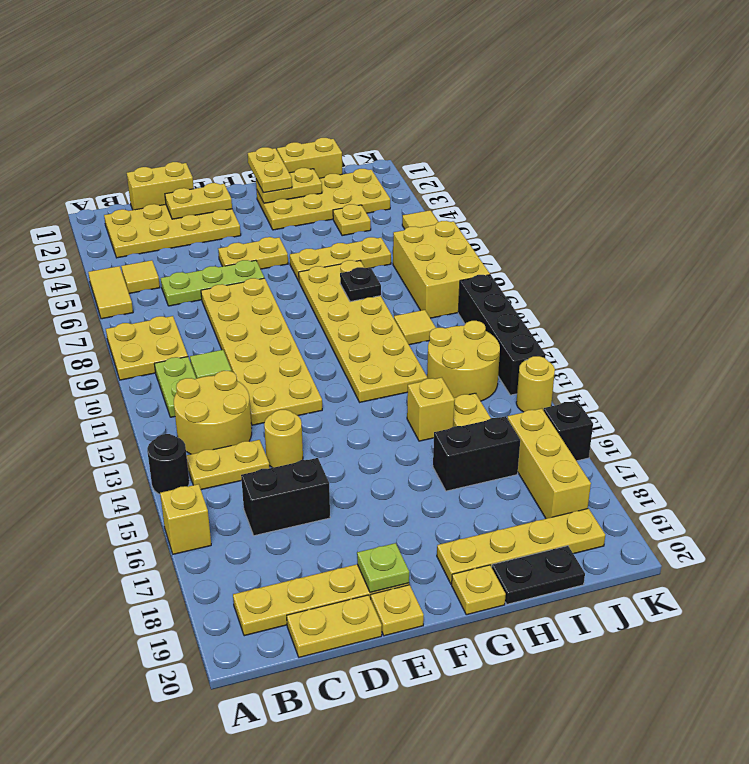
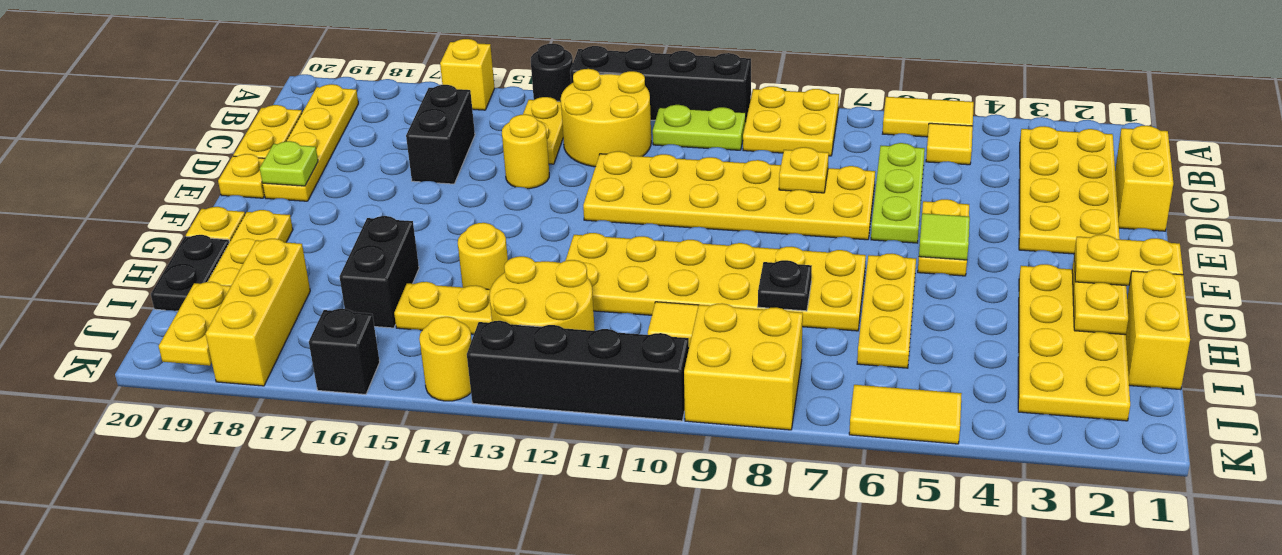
none -> black brick A10:A13 level 1
lime tile C10 level 1 -> lime tile F5 level 2
yellow plate D2:E2 level 2 -> yellow plate J19:K19 level 2
yellow brick H14 level 1 -> yellow round brick H14 level 1
yellow plate I4 level 1 -> yellow plate D8 level 2
yellow brick J7:K9 level 1 -> yellow brick J8:K9 level 1
yellow brick J16:J18 level 1 -> yellow brick I18:K18 level 1

